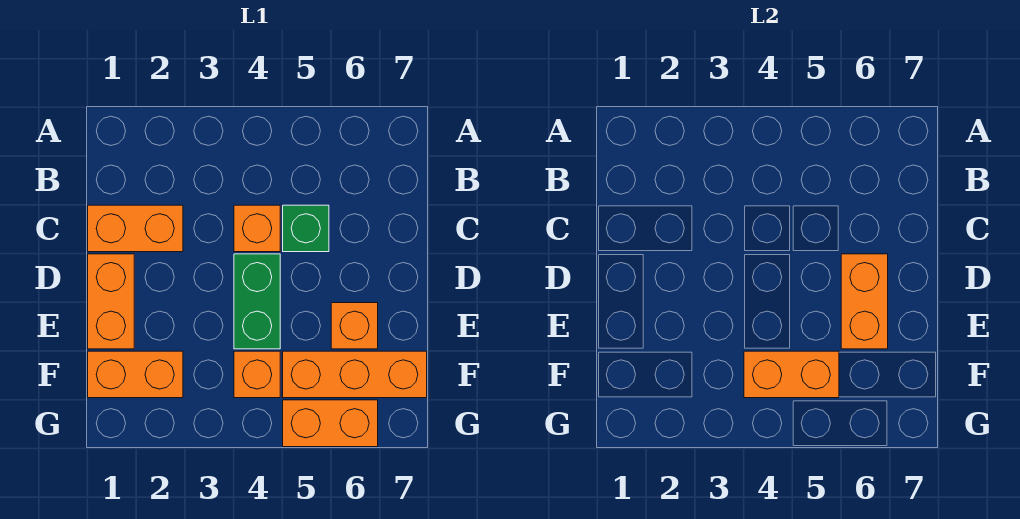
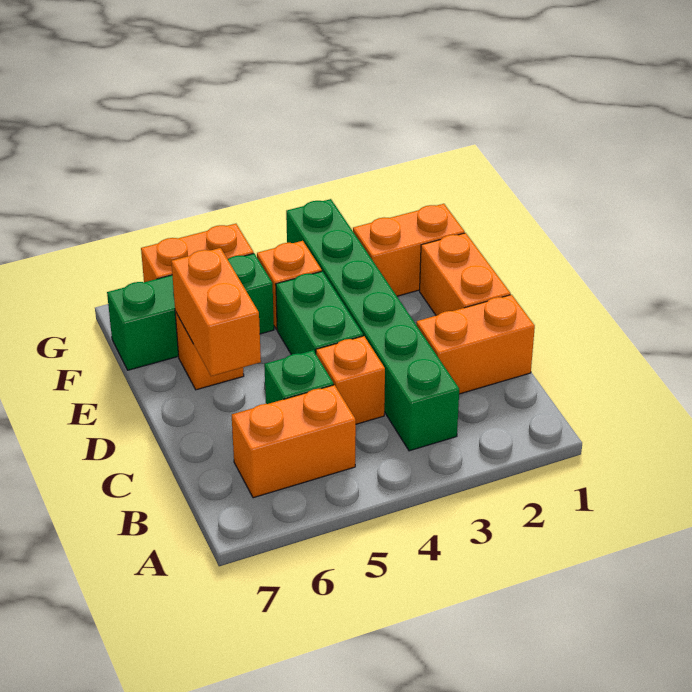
none -> green brick B3:G3 level 1
orange brick F4:F5 level 2 -> orange brick B5:B6 level 1
orange brick F5:F7 level 1 -> green brick F5:F7 level 1

